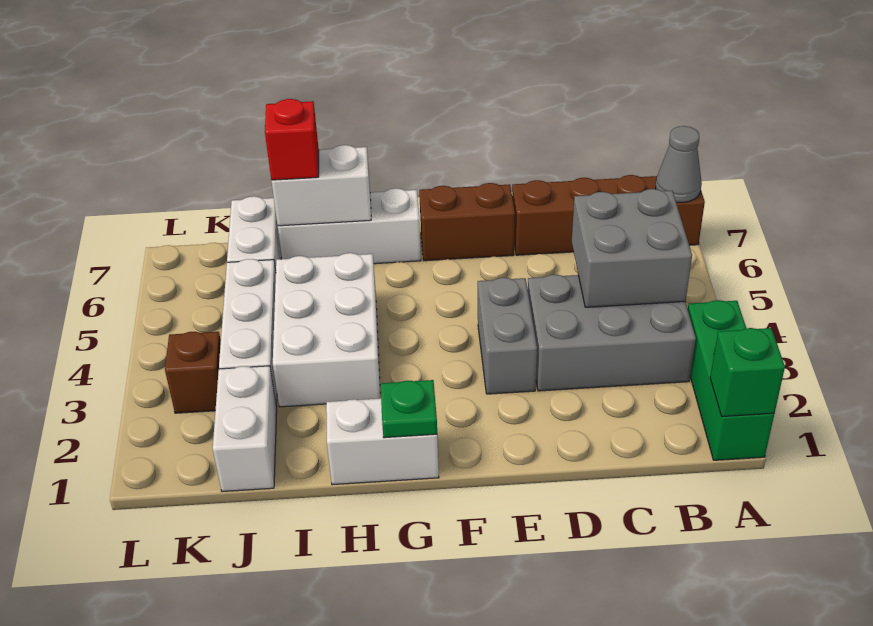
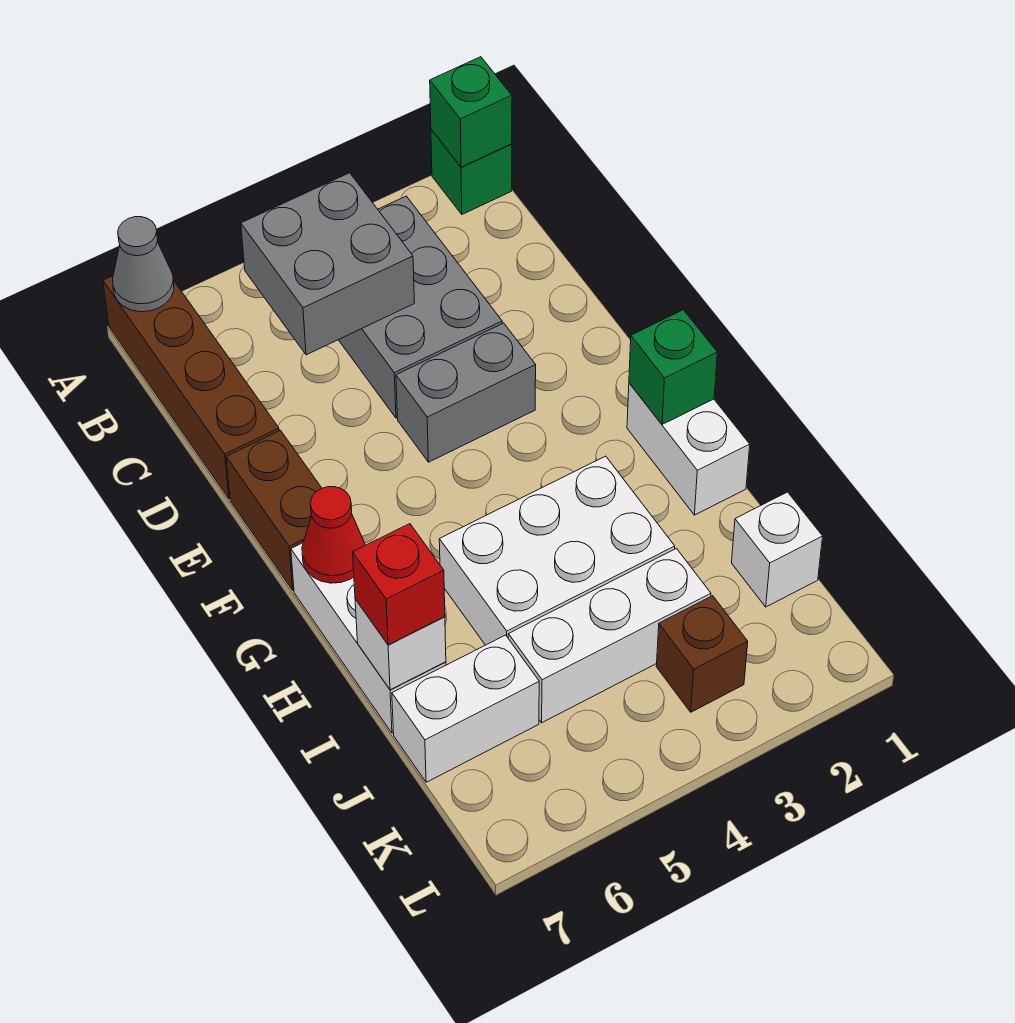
green brick A1:A3 level 1 -> green brick A1 level 1
green plate G1 level 2 -> green brick G1 level 2
none -> red cone G7 level 2
white brick H7:I7 level 2 -> white brick I7 level 2
white brick J1:J2 level 1 -> white brick J1 level 1

